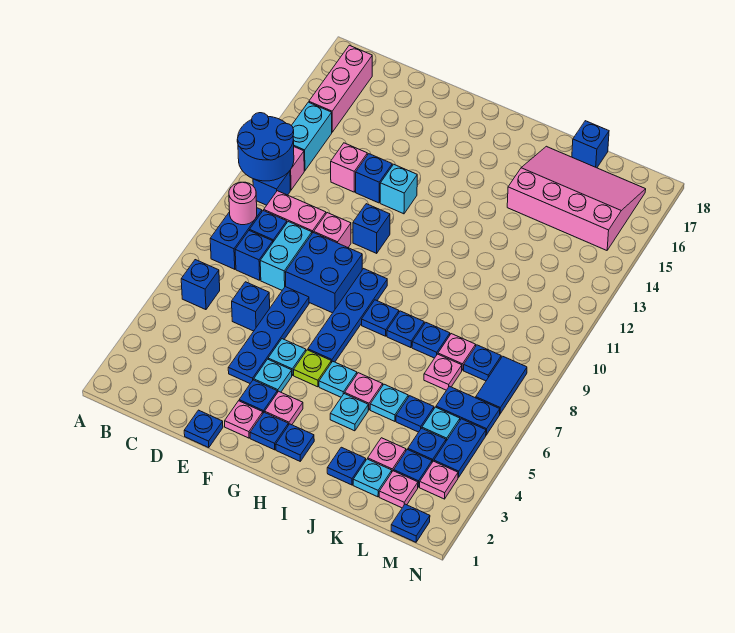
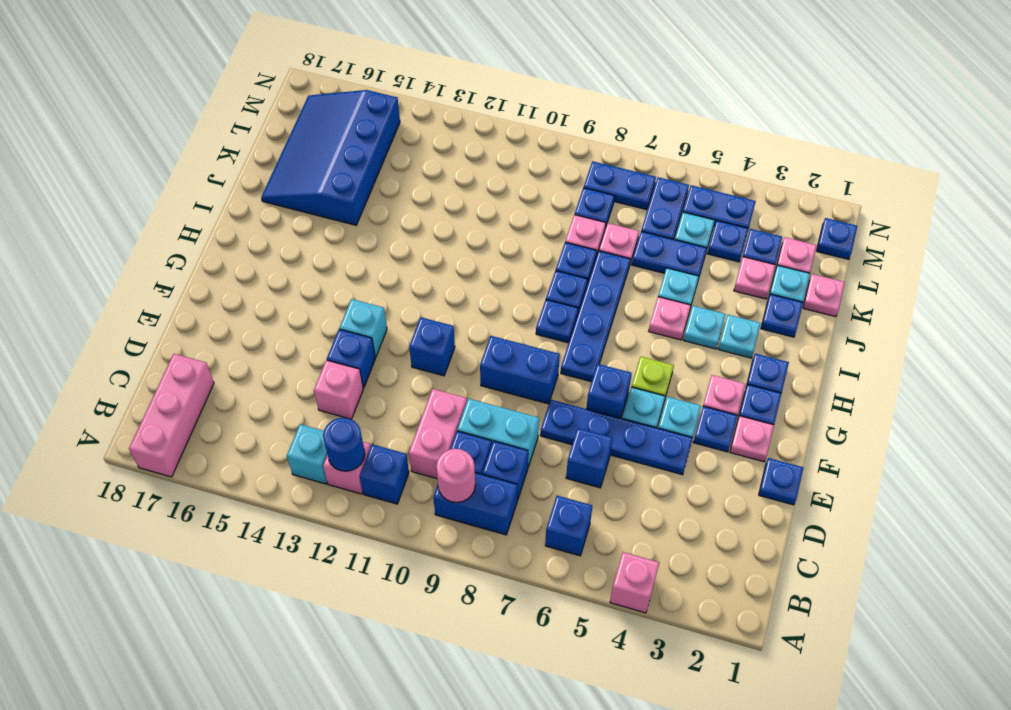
blue round brick A11:B12 level 2 -> blue round brick B12 level 2
cyan brick B13:B14 level 1 -> cyan brick B13 level 1
pink brick B15:B17 level 1 -> pink brick A17:C17 level 1
blue brick E8:F9 level 1 -> blue brick F8:F9 level 1
pink brick E10 level 1 -> pink brick A4 level 1
blue plate G6:G9 level 1 -> blue plate G7:J7 level 1
cyan plate H5 level 1 -> cyan plate I3 level 1
pink slope J15:M17 level 1 top 15 -> blue slope J15:M17 level 1 top 15
blue plate K5 level 1 -> blue plate K5:K6 level 1
blue brick K18 level 1 -> blue brick F6 level 1
pink plate M3 level 1 -> pink plate K1 level 1
blue tile M7:M8 level 1 -> blue plate M7:M8 level 1

